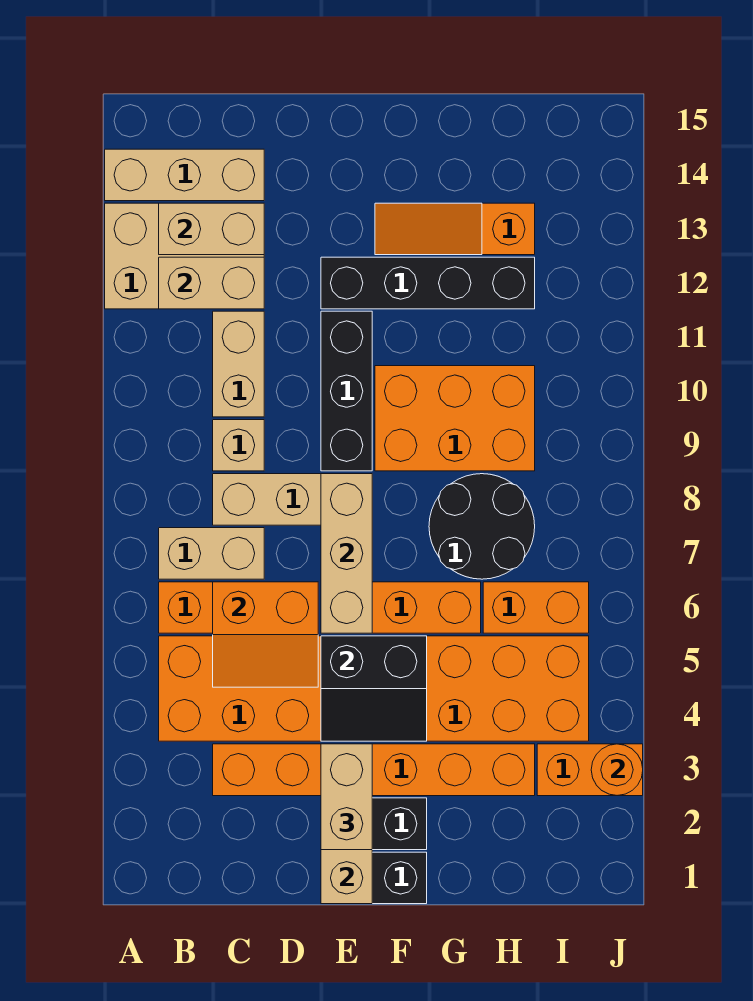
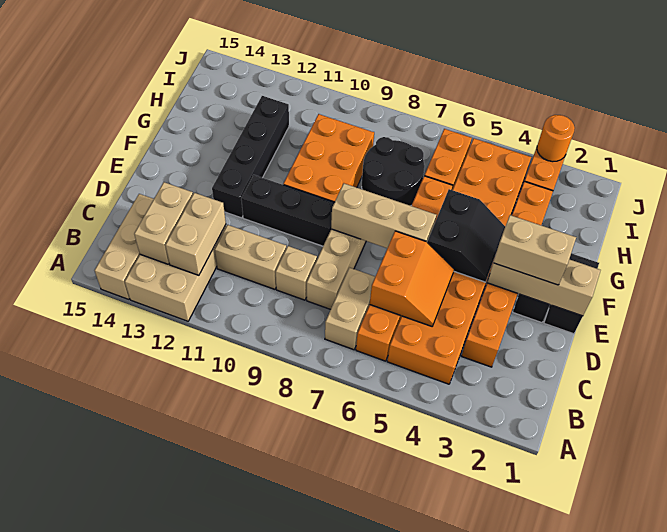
orange slope F13:H13 level 1 top H -> none

